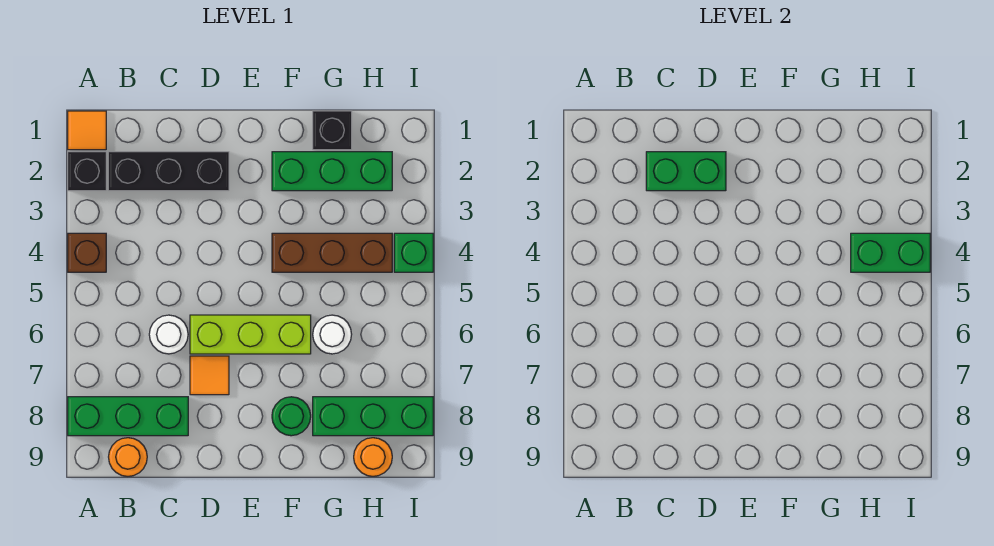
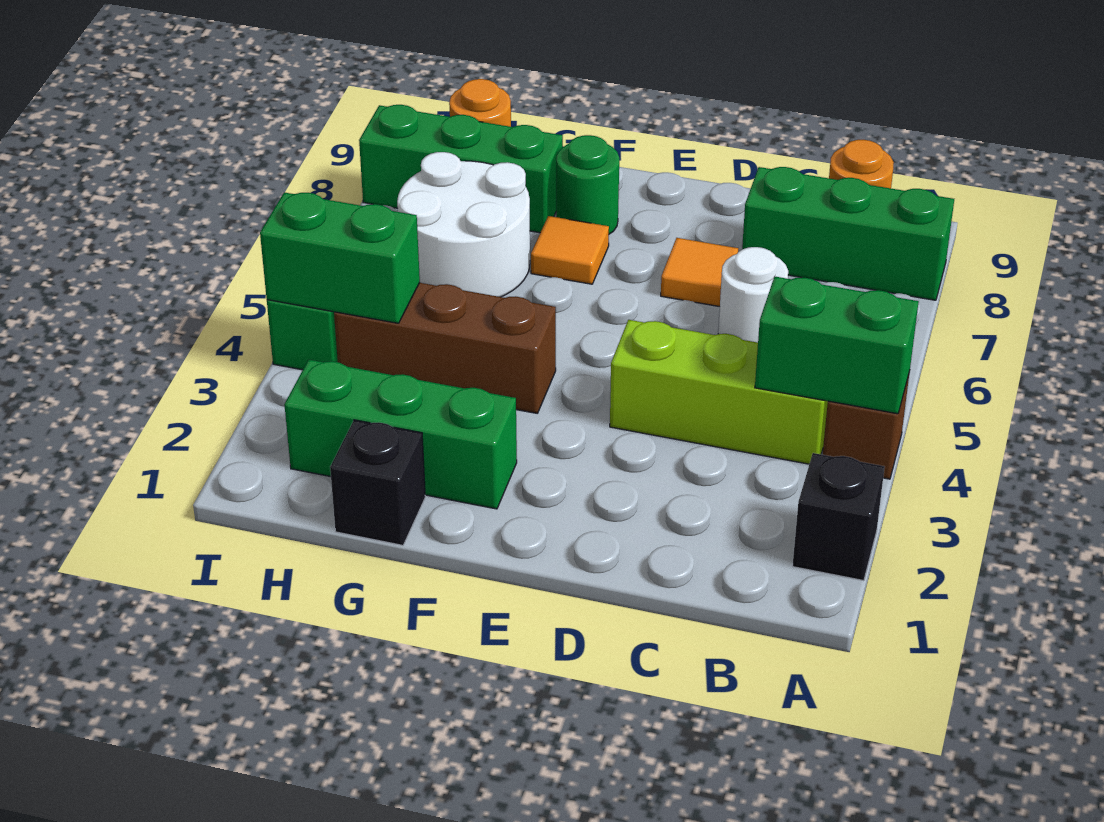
orange tile A1 level 1 -> orange tile F7 level 1
black brick B2:D2 level 1 -> none
green brick C2:D2 level 2 -> green brick A4:B4 level 2
lime brick D6:F6 level 1 -> lime brick B4:D4 level 1
white round brick G6 level 1 -> white round brick G6:H7 level 1

